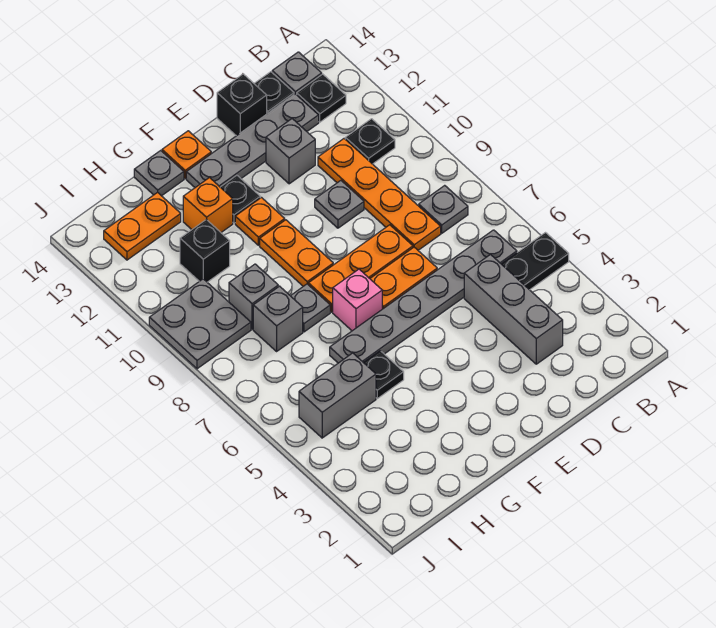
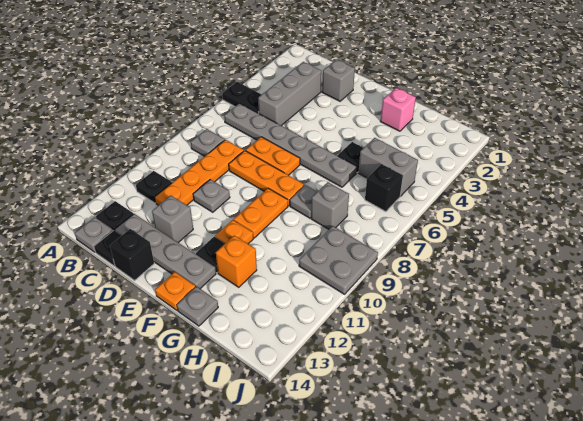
pink brick F7 level 1 -> pink brick G2 level 1
grey brick H9 level 1 -> grey brick D2 level 1
black brick H11 level 1 -> black brick I6 level 1
orange plate H13:I13 level 1 -> none

